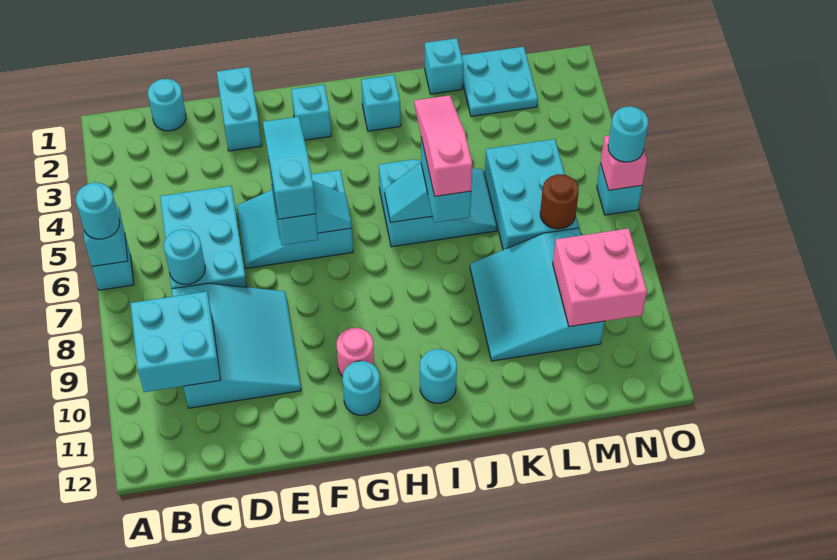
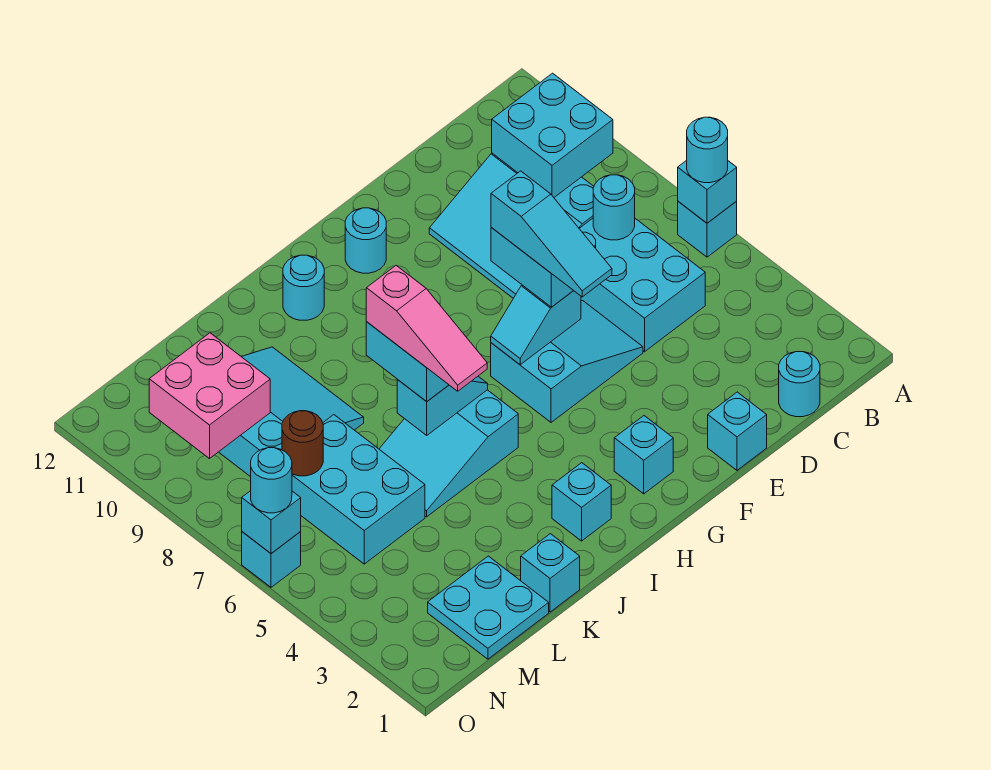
cyan brick E1:E2 level 1 -> cyan brick E1 level 1
pink round brick G10 level 1 -> none
pink brick O6 level 2 -> cyan brick O6 level 2

